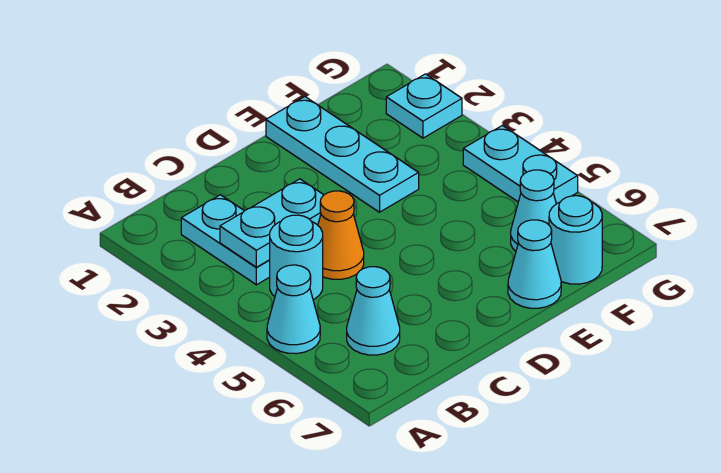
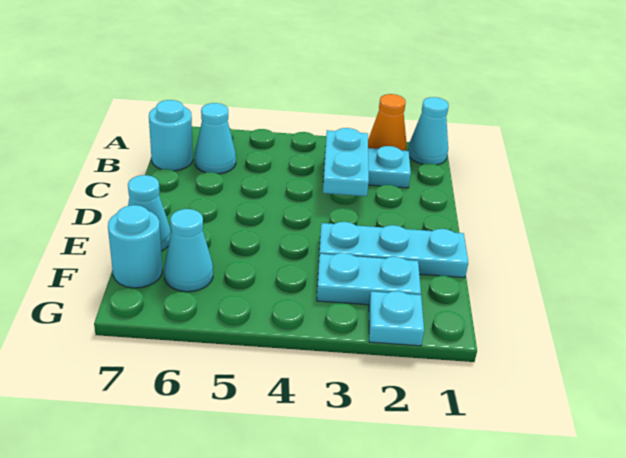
cyan cone A5 level 1 -> cyan cone A1 level 1
cyan round brick B4 level 1 -> cyan round brick B7 level 1
orange cone C4 level 1 -> orange cone A2 level 1
cyan plate G4:G5 level 1 -> cyan plate F2:F3 level 1

